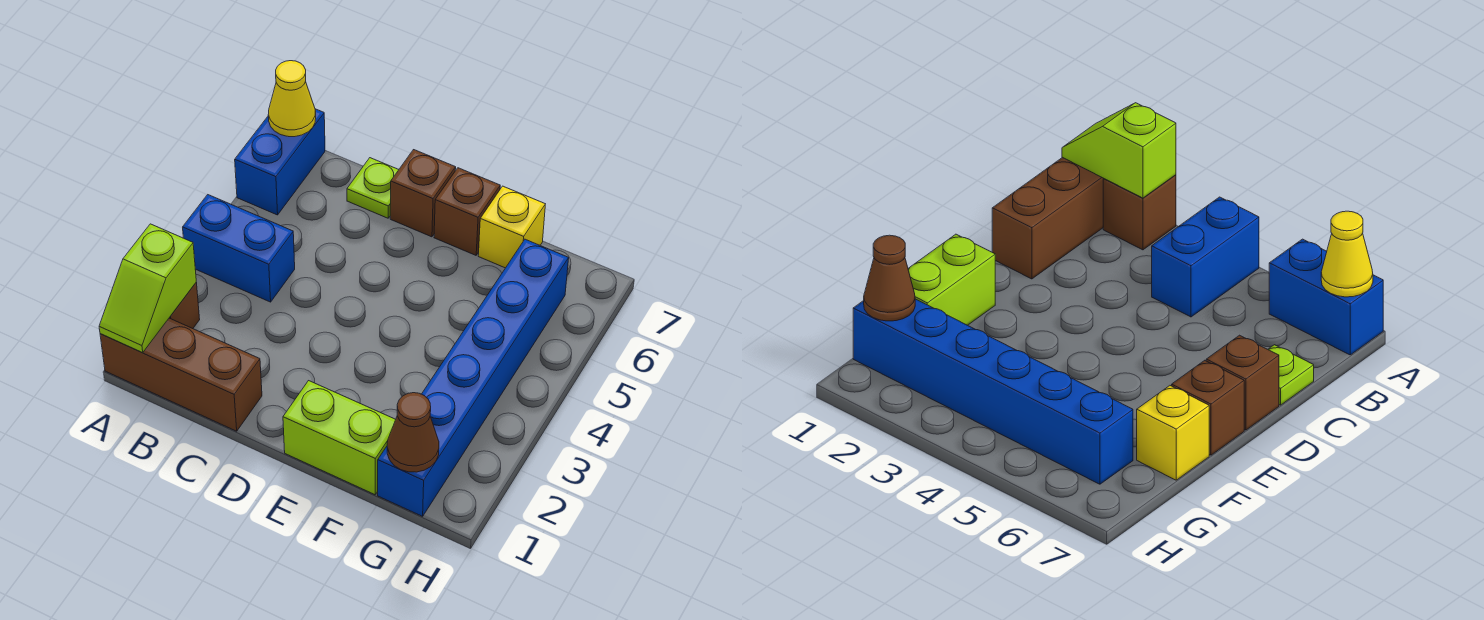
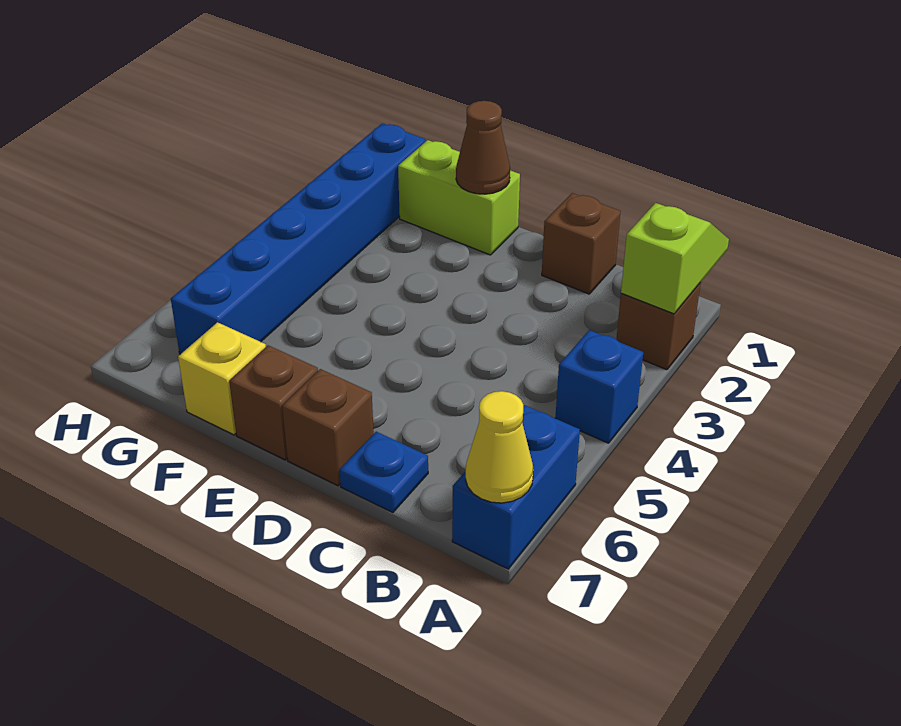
brown brick A1:C1 level 1 -> brown brick C1 level 1
blue brick A4:B4 level 1 -> blue brick A4 level 1
lime plate C7 level 1 -> blue plate C7 level 1
brown cone G1 level 2 -> brown cone E1 level 2

